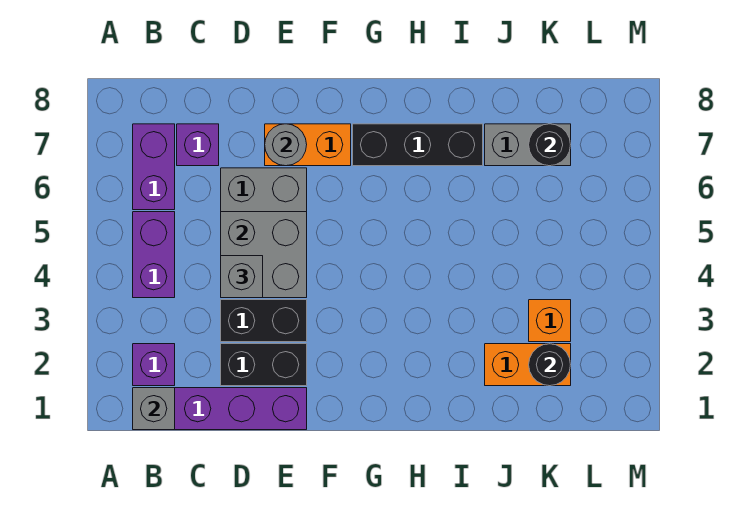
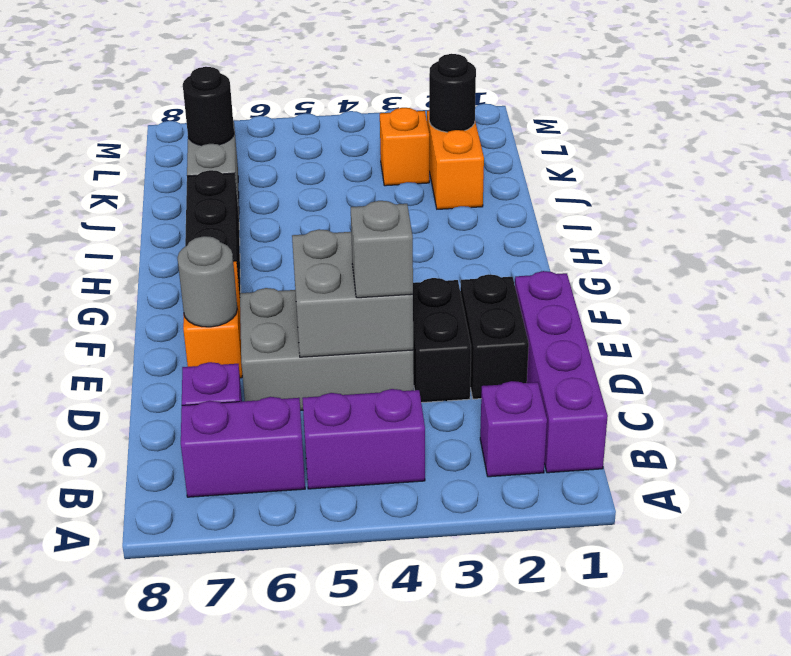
grey brick B1 level 2 -> none

